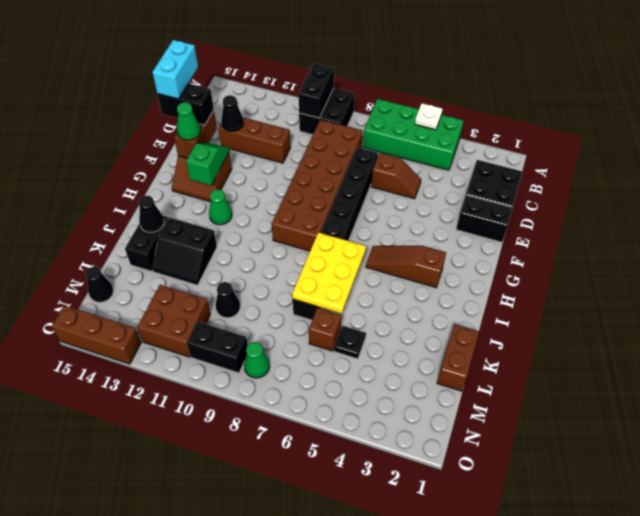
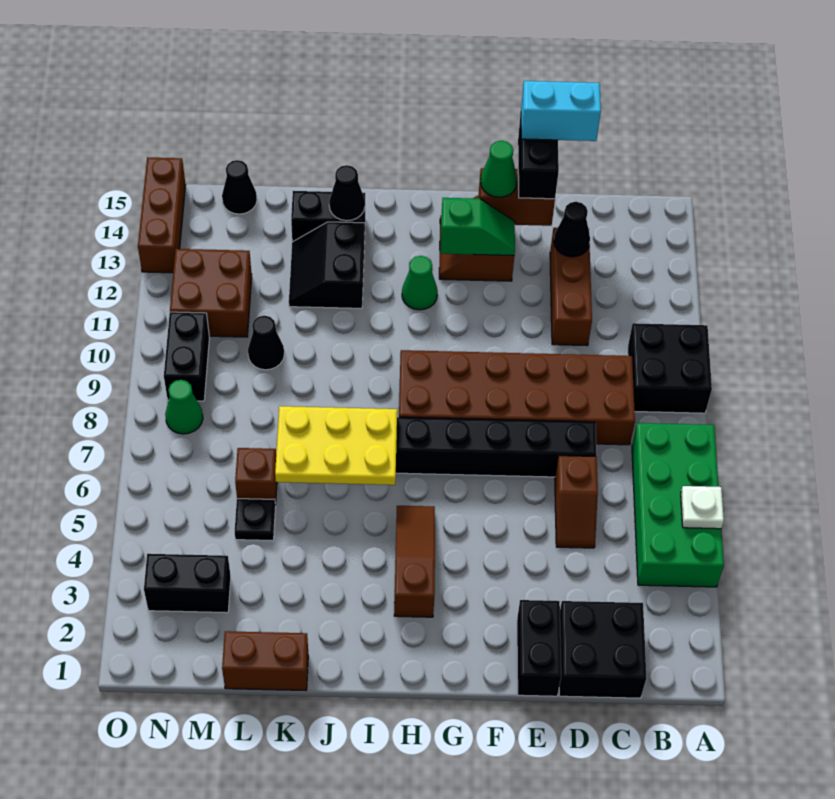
black brick A10:B10 level 2 -> black brick M3:N3 level 1

